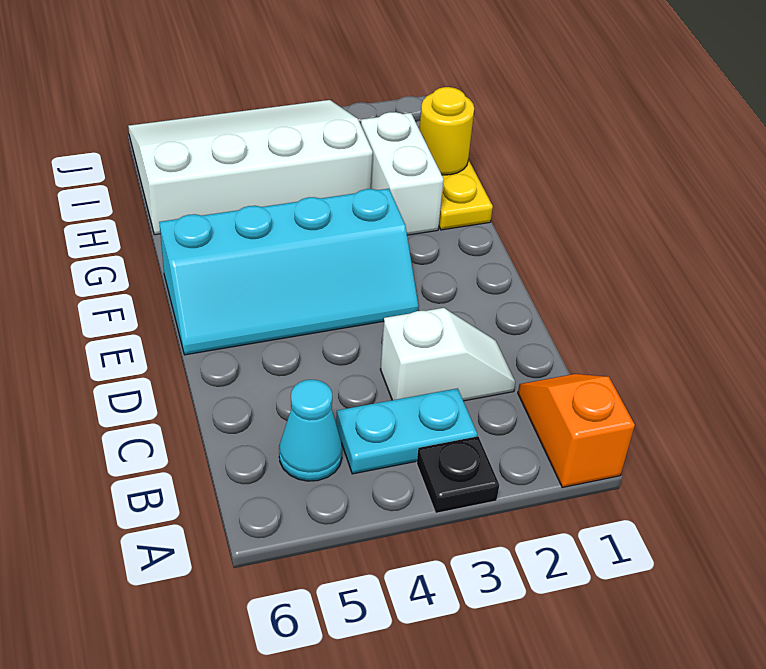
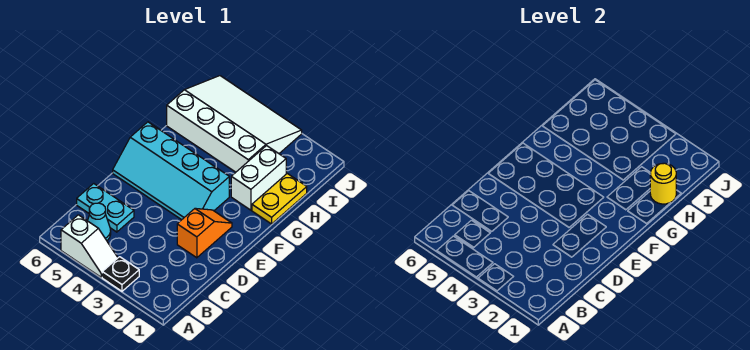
orange slope A1:B1 level 1 top A -> orange slope D2:E2 level 1 top D
cyan plate B3:B4 level 1 -> cyan plate C5:C6 level 1
white slope C2:C3 level 1 top 3 -> white slope A4:A5 level 1 top 5

